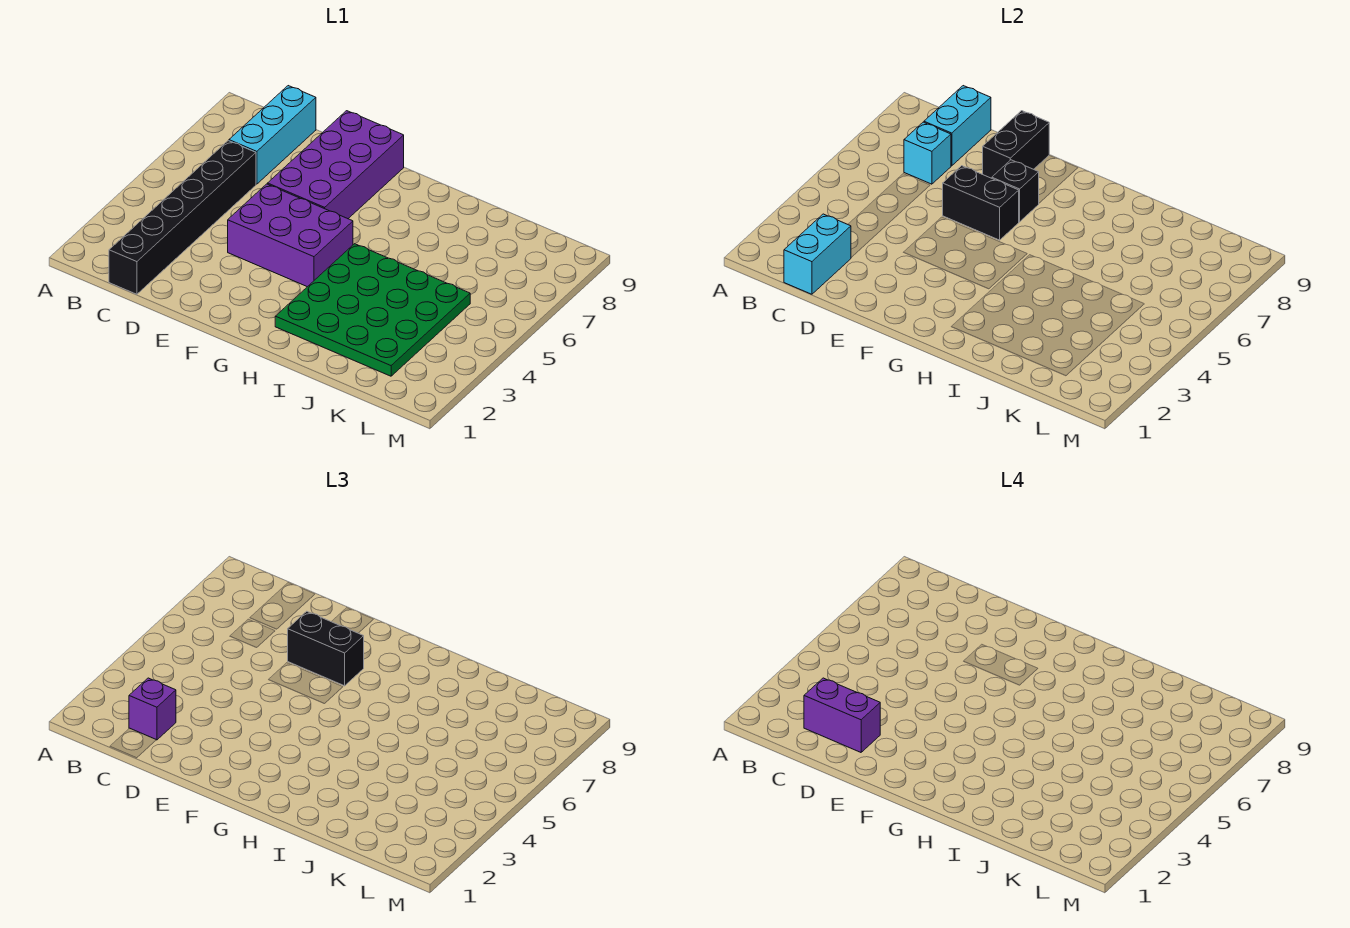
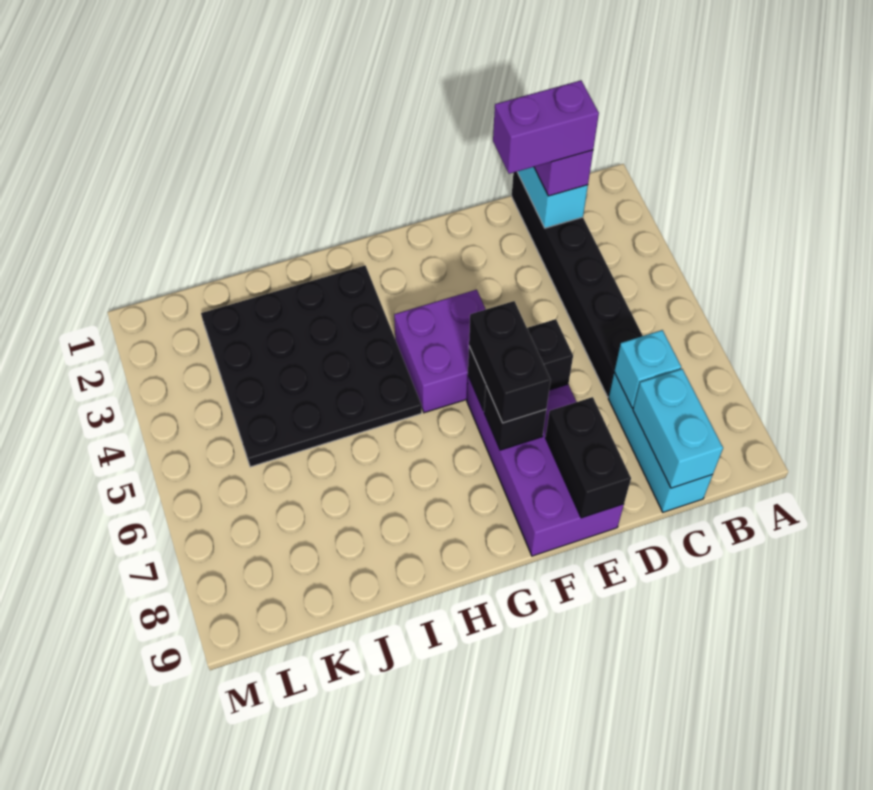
purple brick E4:G5 level 1 -> purple brick F4:G5 level 1
black brick E7:F7 level 3 -> black brick F6:F7 level 3
green plate H2:K5 level 1 -> black plate H2:K5 level 1

